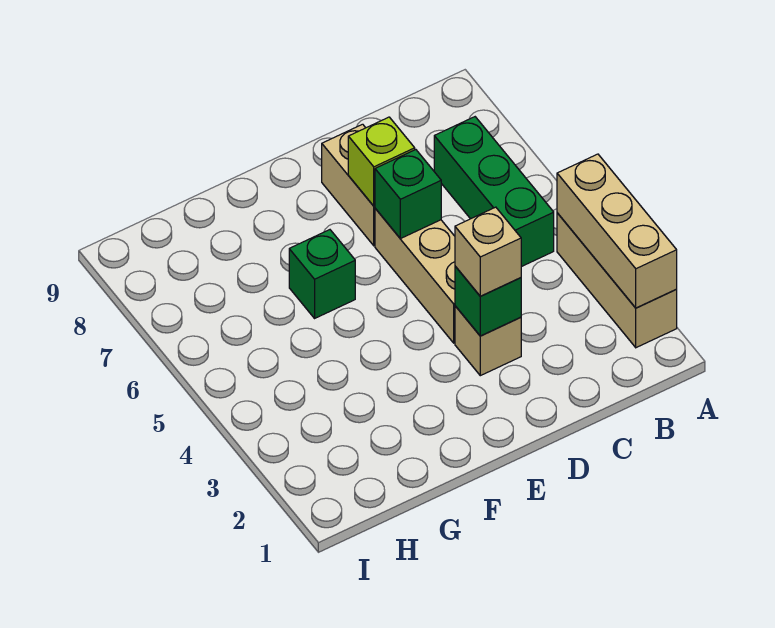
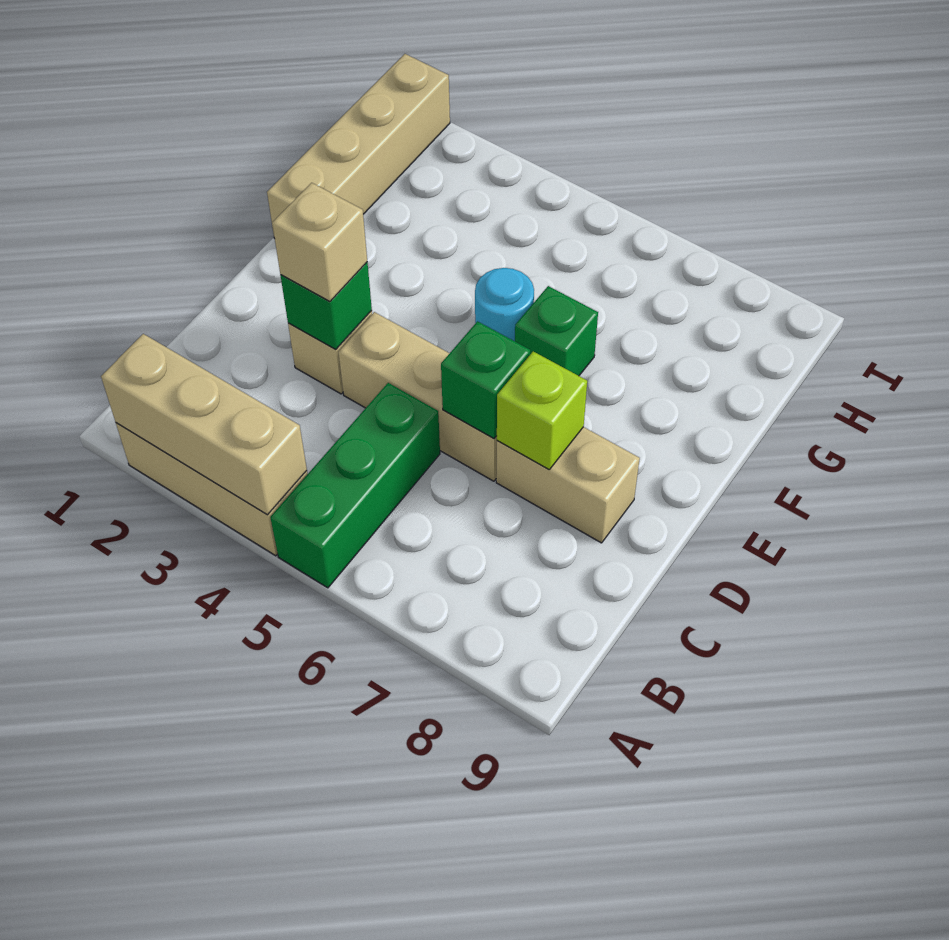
green brick B5:B7 level 1 -> green brick A5:C5 level 1
none -> tan brick F1:I1 level 1
none -> cyan round brick F5 level 1

